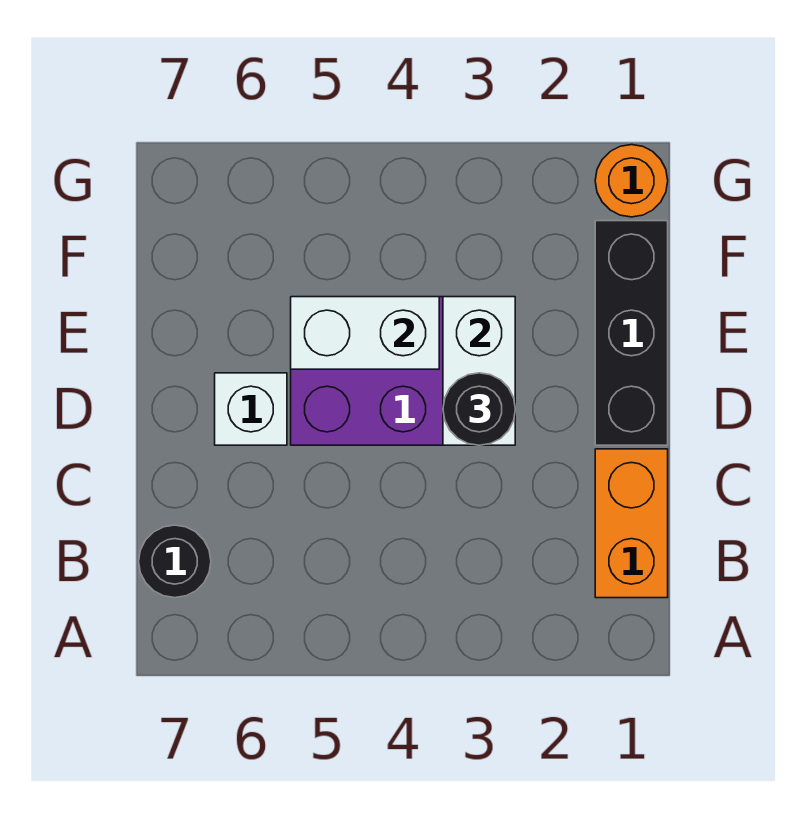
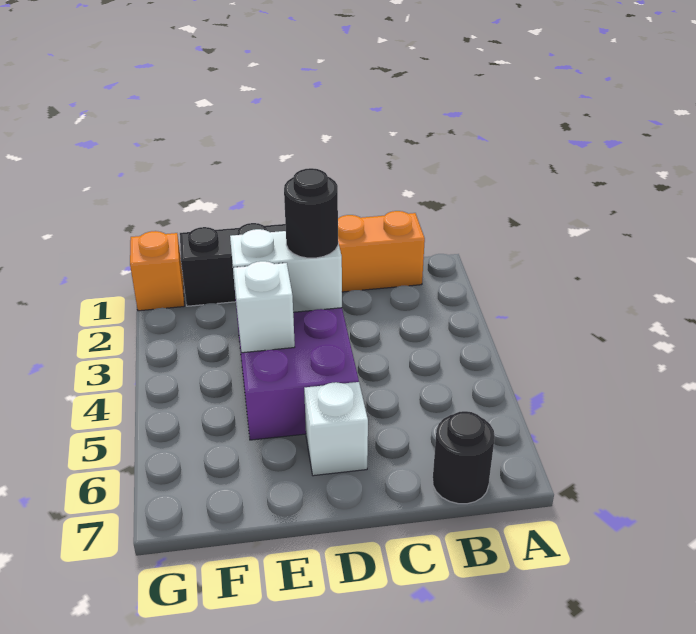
white brick E4:E5 level 2 -> white brick E4 level 2
orange round brick G1 level 1 -> orange brick G1 level 1

